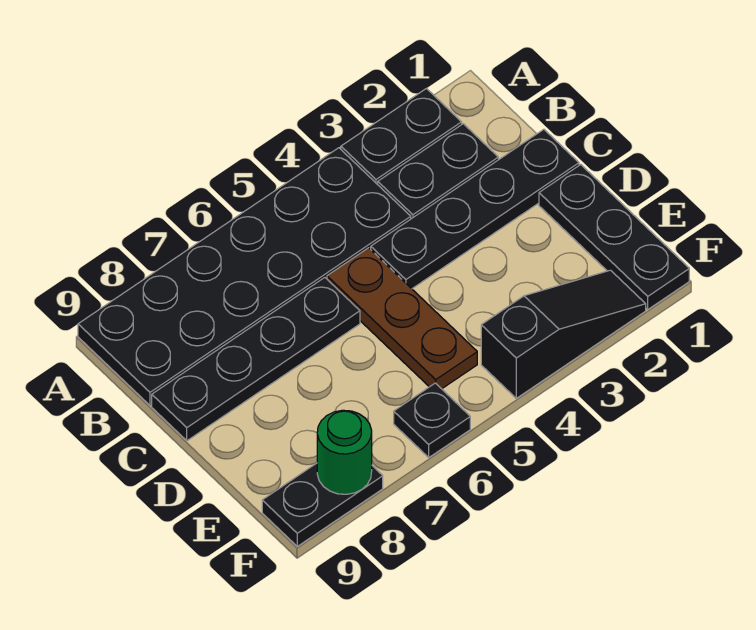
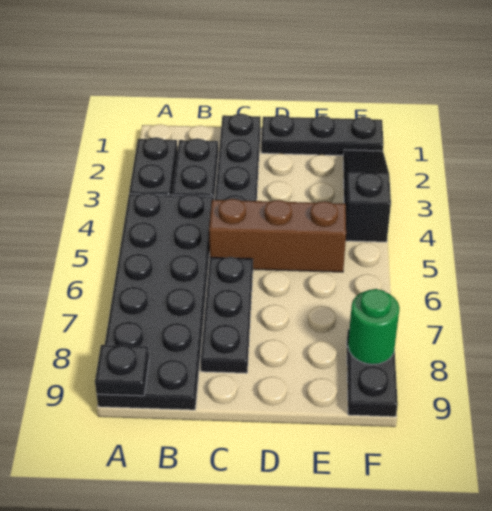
brown plate C5:E5 level 1 -> brown brick C5:E5 level 1
black plate C6:C9 level 1 -> black plate C6:C8 level 1
black plate F6 level 1 -> black plate A9 level 2

